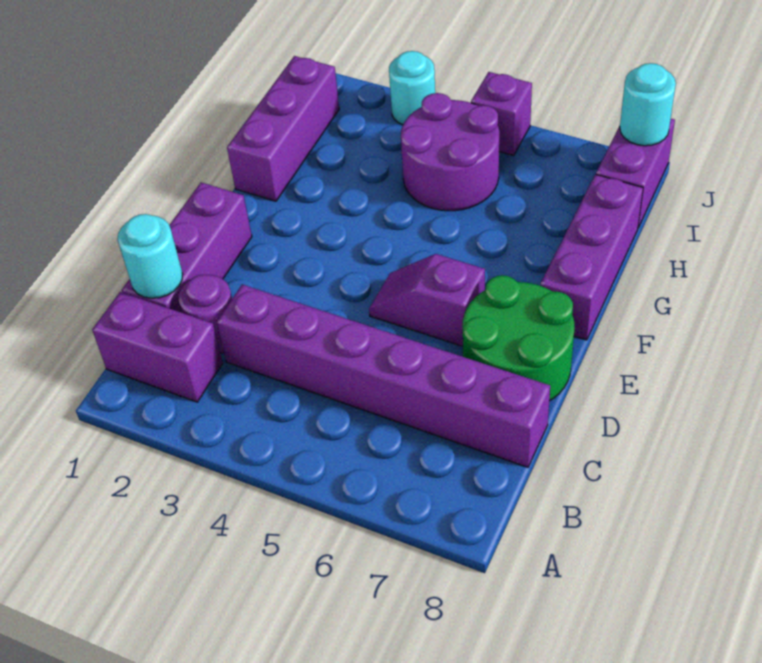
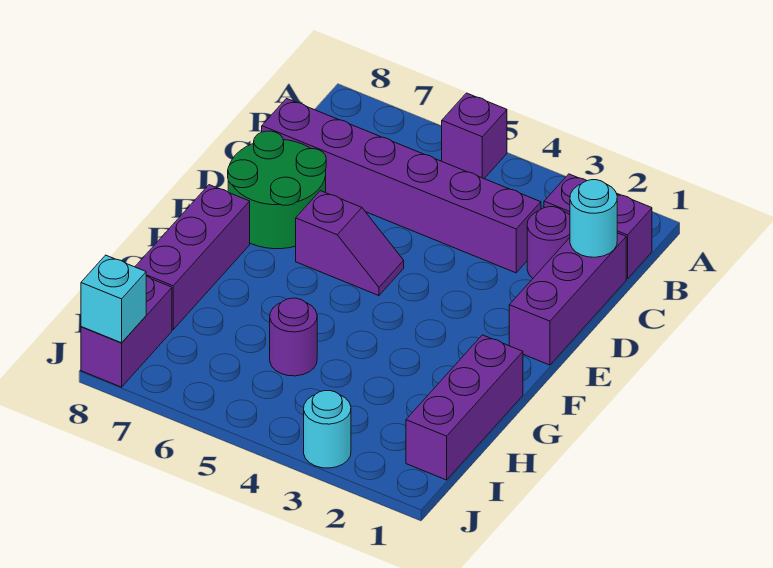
purple round brick H4:I5 level 1 -> purple round brick H5 level 1
purple brick J5 level 1 -> purple brick A5 level 1
cyan round brick J8 level 2 -> cyan brick J8 level 2

